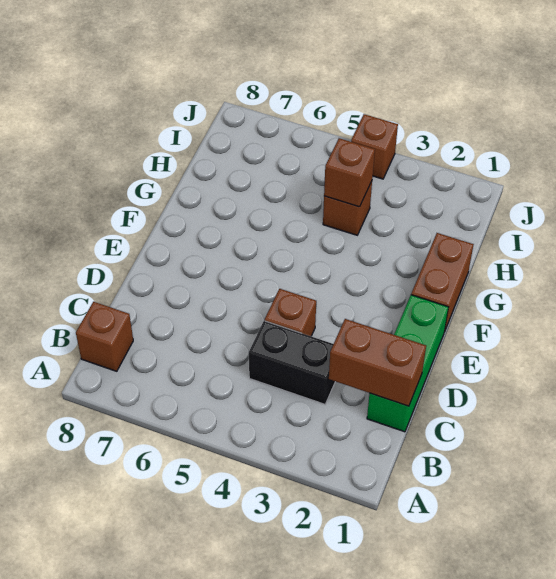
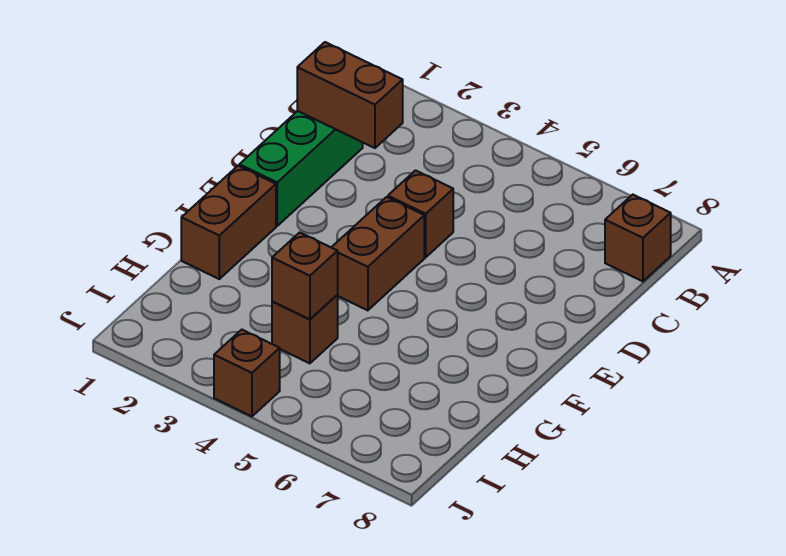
black brick C3:C4 level 1 -> none
none -> brown brick E4:F4 level 1

